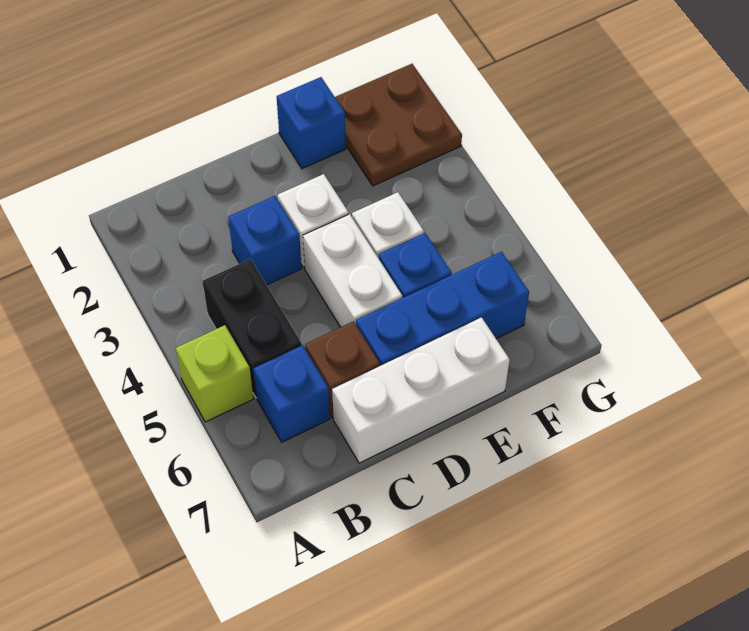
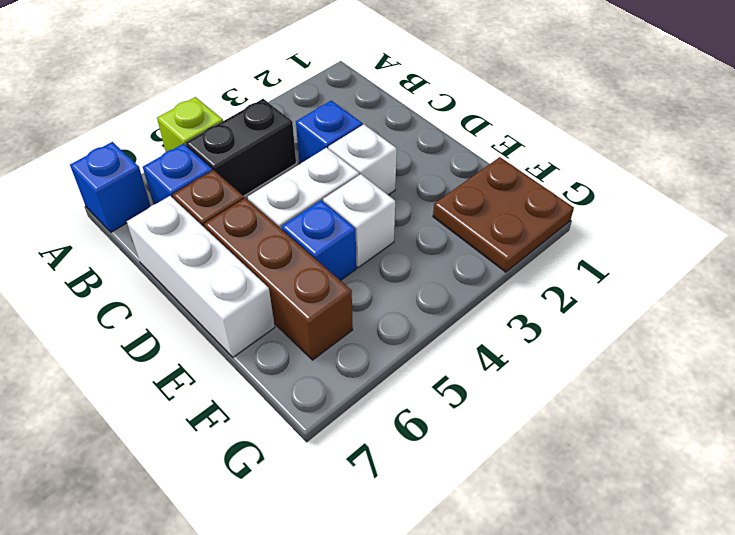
blue brick D6:F6 level 1 -> brown brick D6:F6 level 1
blue brick E1 level 1 -> blue brick A7 level 1

